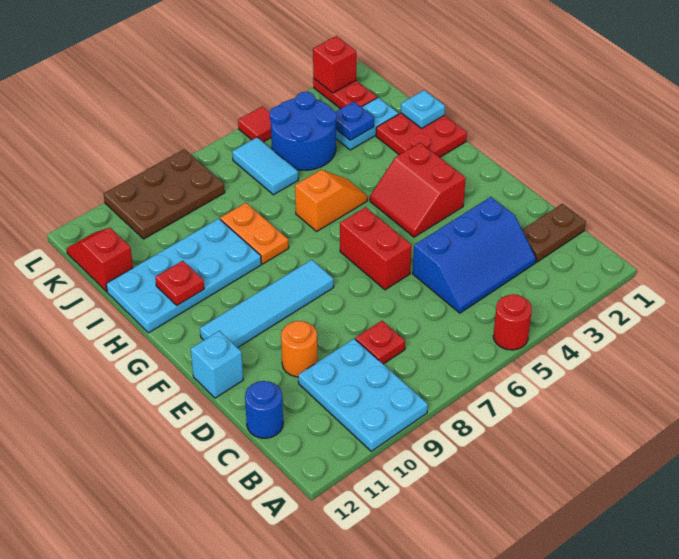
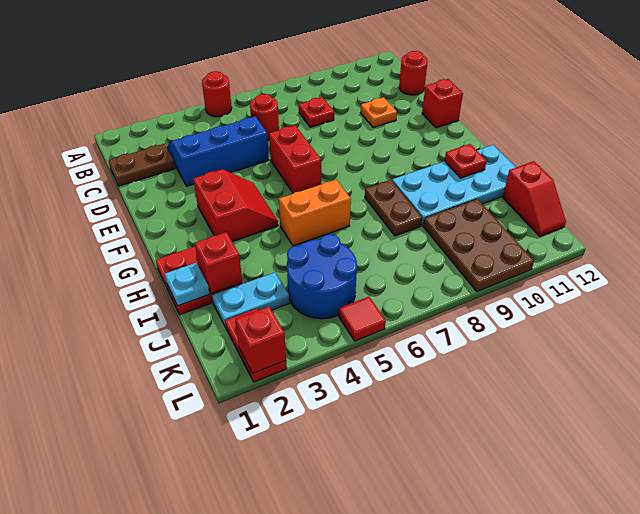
cyan plate A9:C10 level 1 -> none
none -> red round brick C6 level 1
blue round brick C12 level 1 -> red round brick C12 level 1
orange round brick D10 level 1 -> orange plate D10 level 1
cyan brick E12 level 1 -> red brick E12 level 1
cyan tile F8:F11 level 1 -> none
orange slope H5:H6 level 1 top 6 -> orange brick H5:H6 level 1
orange plate H8:I8 level 1 -> brown plate H8:I8 level 1
none -> red brick I2 level 2
blue plate J3 level 2 -> none
cyan tile J6:K6 level 1 -> none
brown plate K8:L10 level 1 -> brown plate J9:L10 level 1

